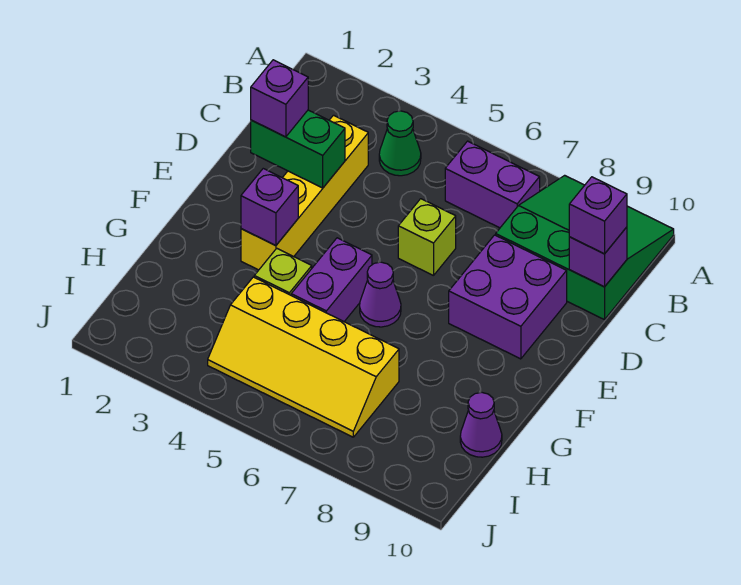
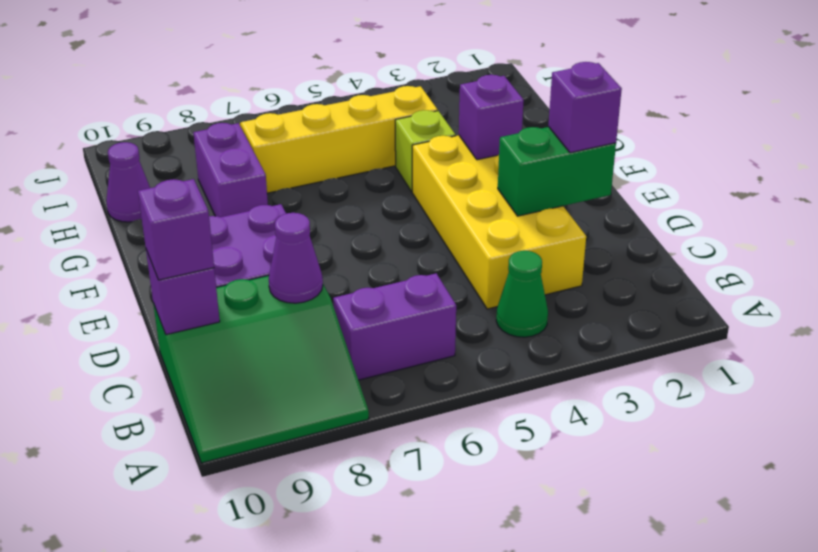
yellow brick C3:F3 level 1 -> yellow brick C3:F4 level 1
lime brick D6 level 1 -> none
purple brick F5:G5 level 1 -> purple brick G8:H8 level 1
purple cone F6 level 1 -> purple cone C8 level 2

